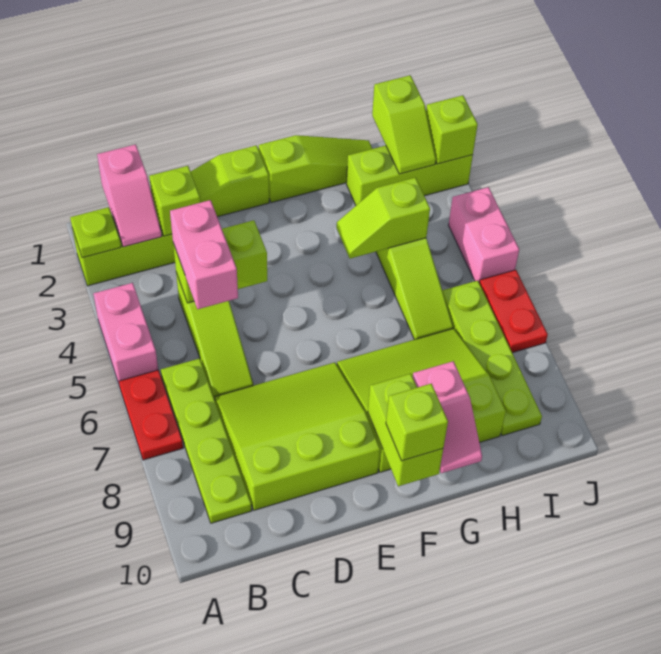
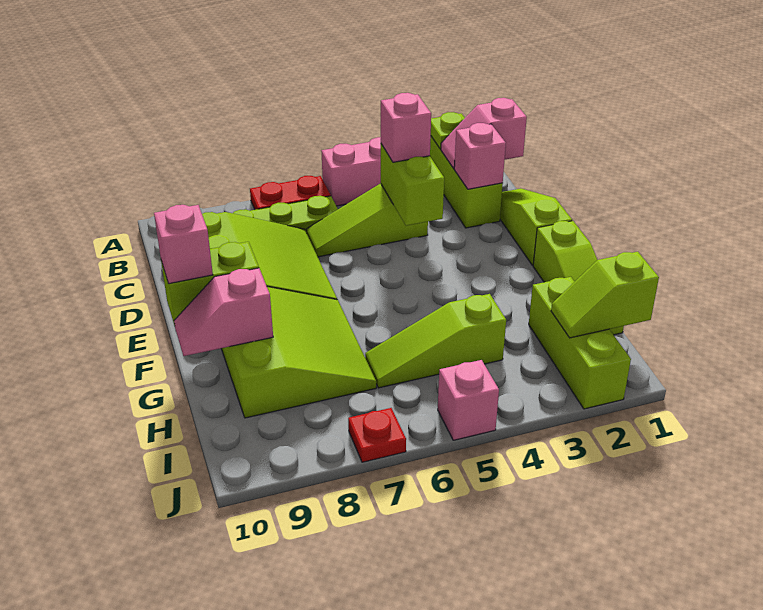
lime brick C2 level 2 -> pink brick C2 level 2
pink brick C4:C5 level 3 -> pink brick C4 level 3
lime brick F10 level 3 -> pink brick F10 level 3
lime slope G4:H4 level 2 top H -> none
lime plate I6:I9 level 1 -> none
lime brick J2 level 2 -> none
pink brick J4:J5 level 1 -> pink brick J5 level 1
red plate J6:J7 level 1 -> red plate J7 level 1

